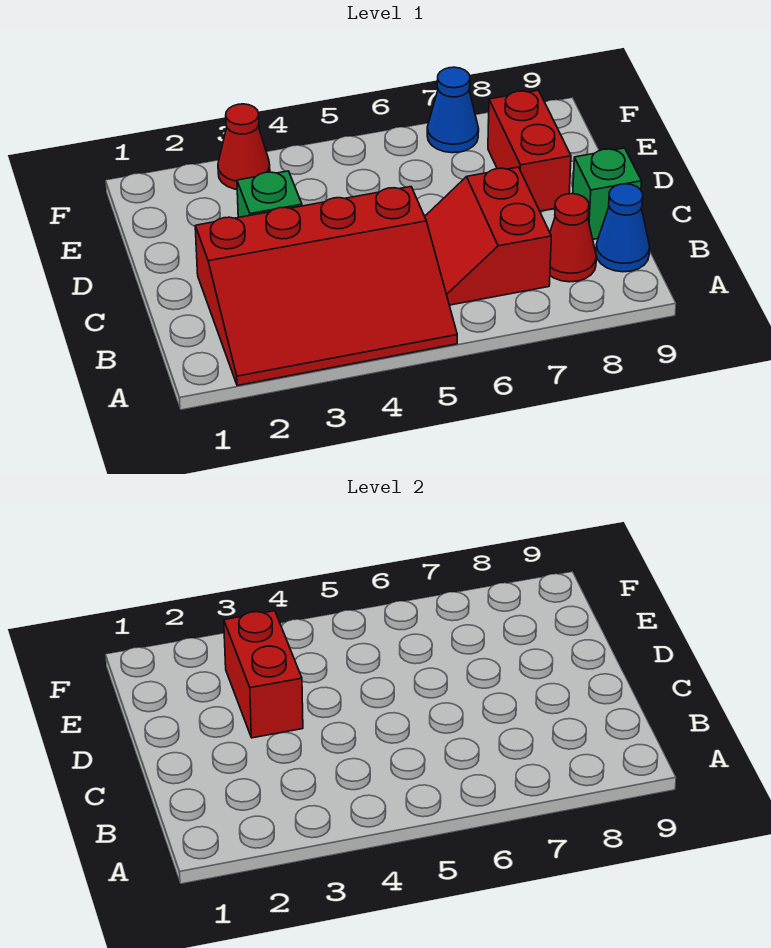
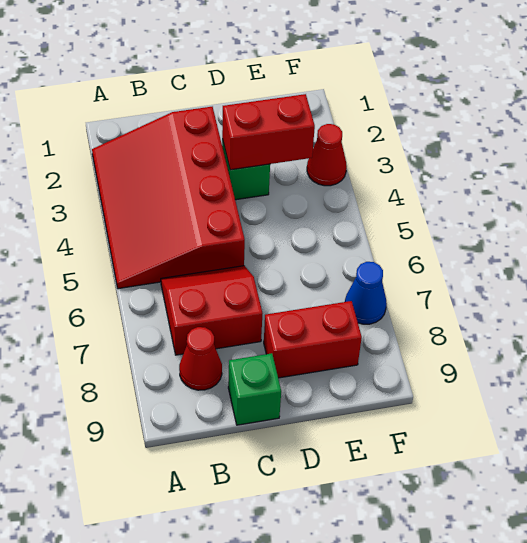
blue cone B9 level 1 -> none

